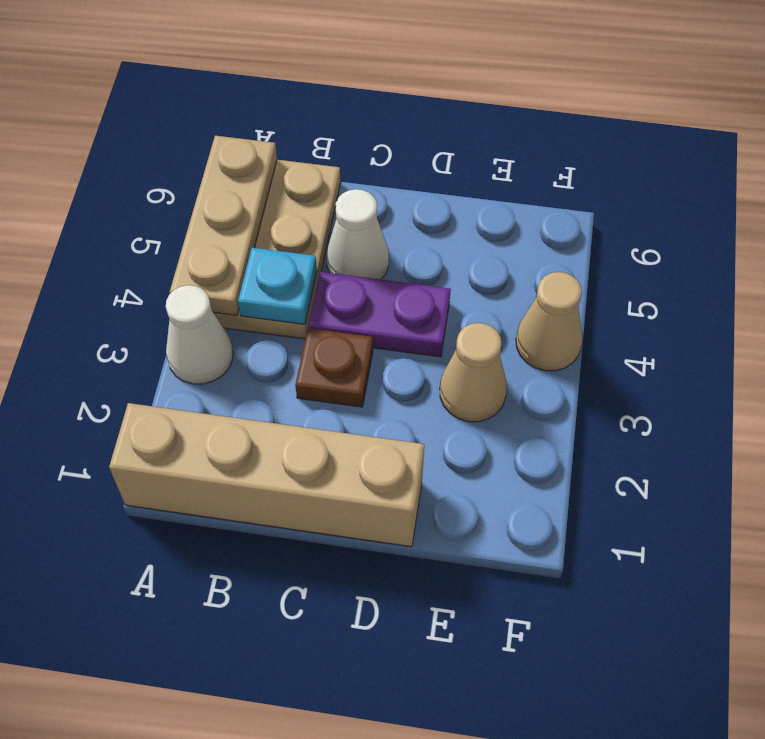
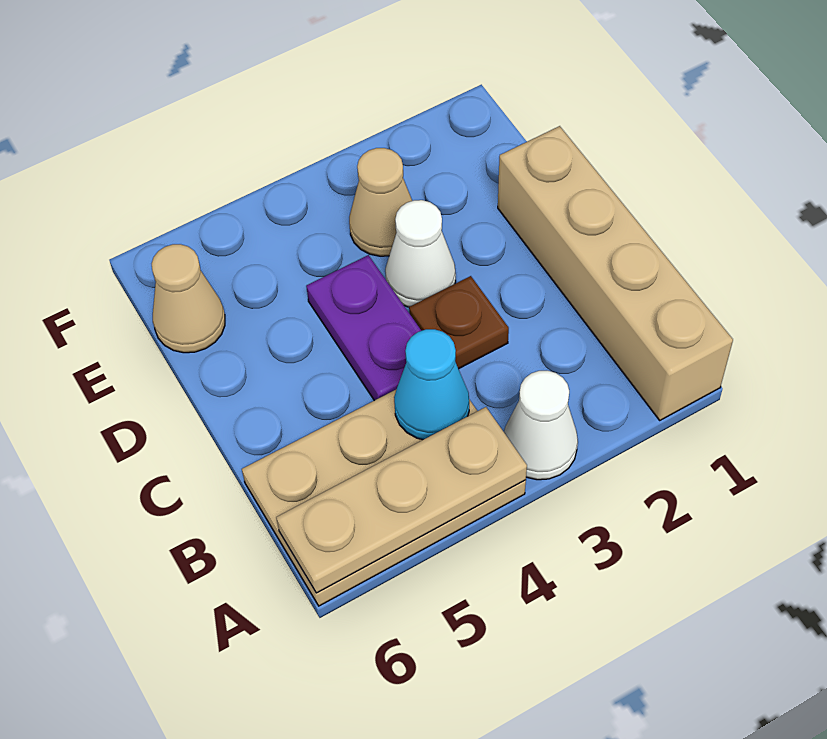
cyan plate B4 level 2 -> cyan cone B4 level 2
white cone C5 level 1 -> white cone D3 level 1
tan cone F4 level 1 -> tan cone E6 level 1

